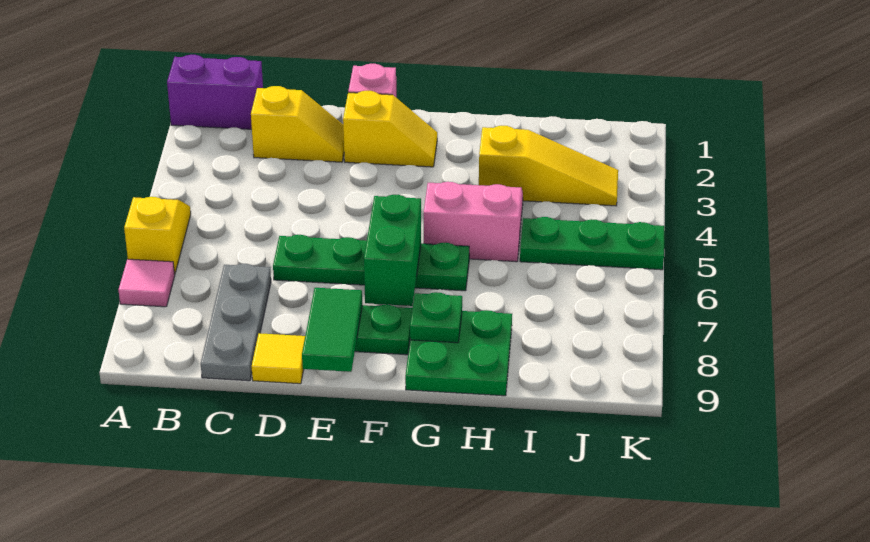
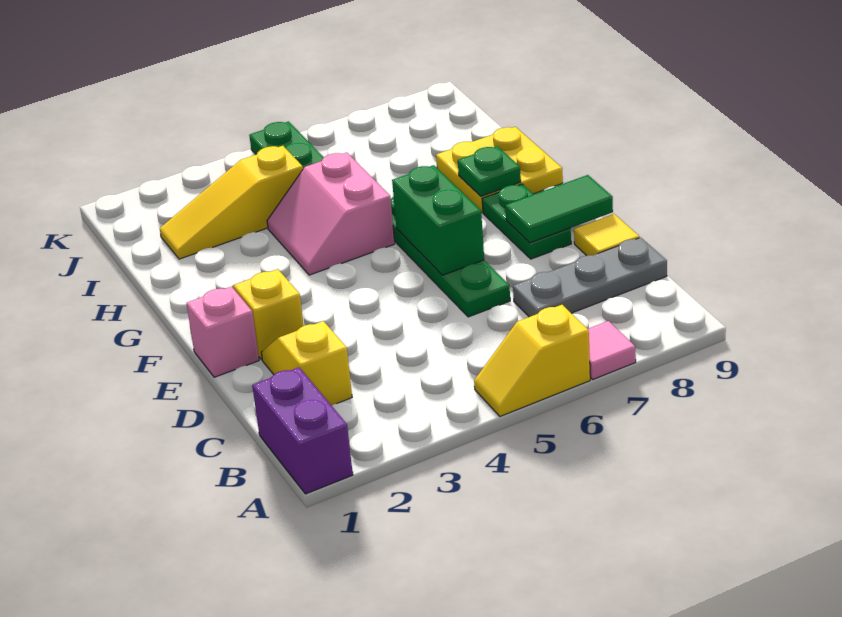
green brick F6:F7 level 2 -> green brick E6:F6 level 2
green plate G8:H9 level 1 -> yellow plate G8:H9 level 1
yellow slope H3:J3 level 1 top H -> yellow slope I2:I4 level 1 top 4

